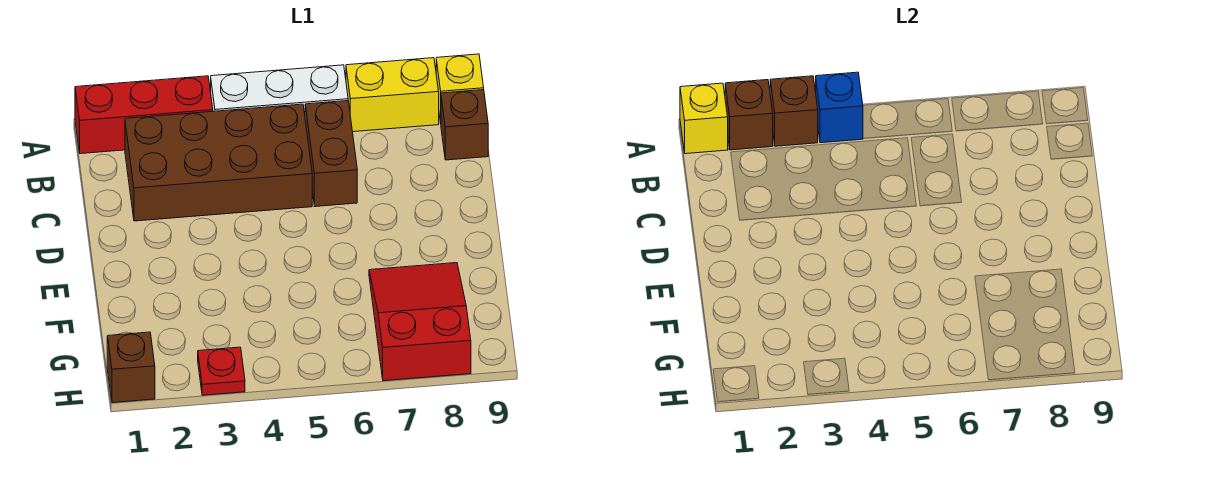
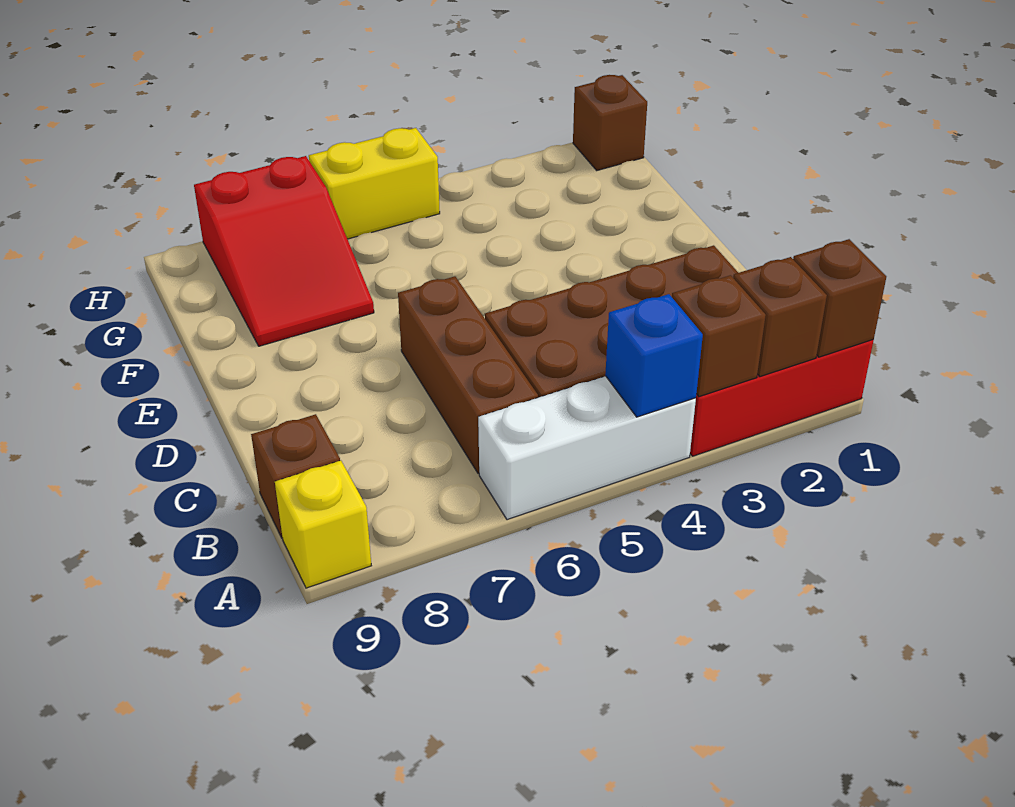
yellow brick A1 level 2 -> brown brick A1 level 2
yellow brick A7:A8 level 1 -> yellow brick H5:H6 level 1
brown brick B6:C6 level 1 -> brown brick B6:D6 level 1
red plate H3 level 1 -> none

